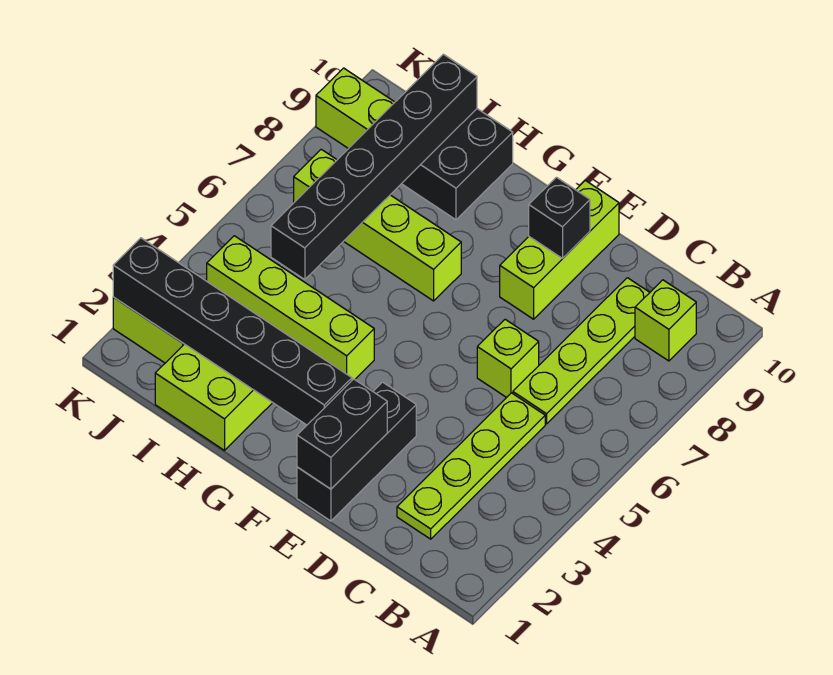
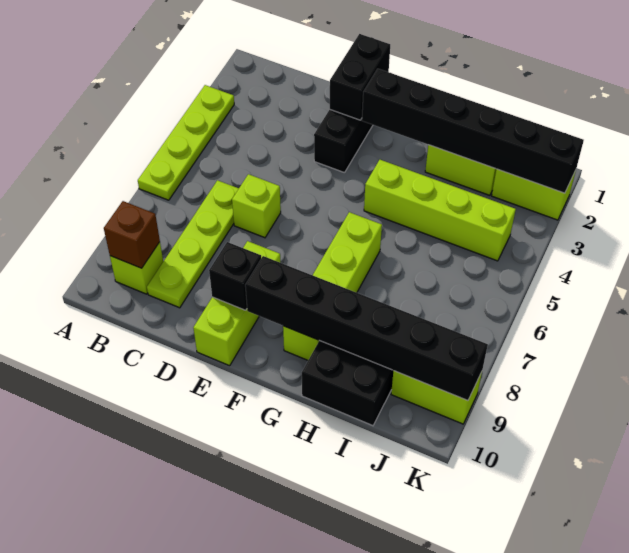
none -> brown brick B9 level 2
lime plate C2:C5 level 1 -> lime plate A3:A6 level 1
lime brick G7:J7 level 1 -> lime brick G6:G9 level 1
black brick I5:I10 level 2 -> black brick F9:K9 level 2

